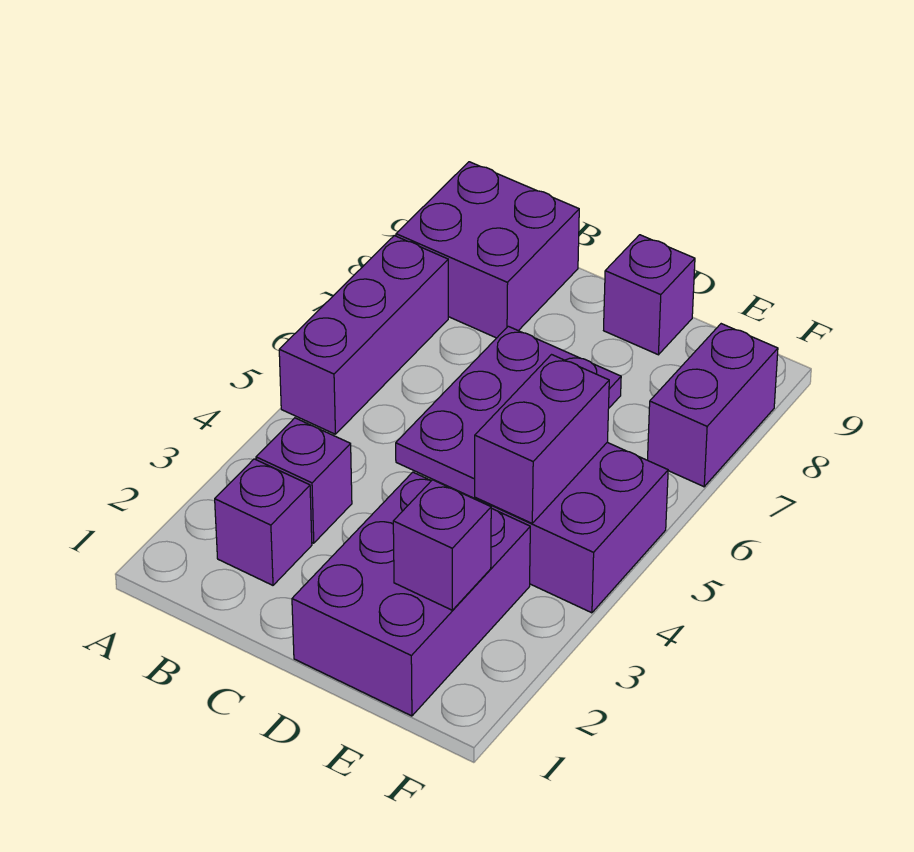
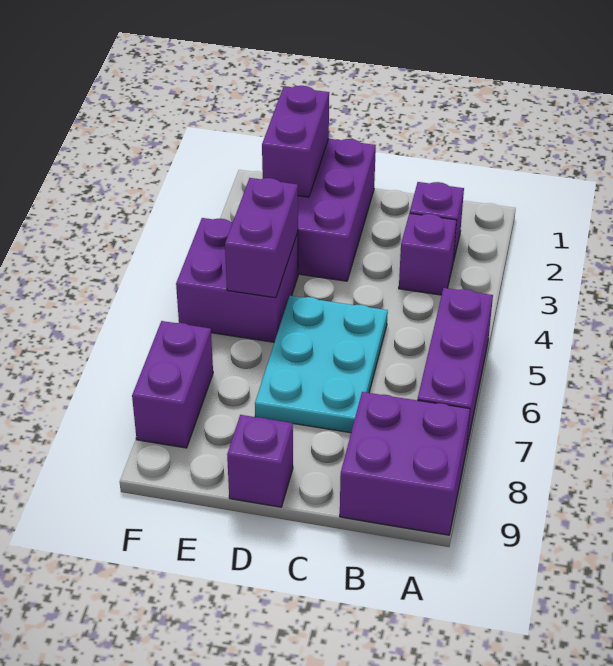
purple plate C5:D7 level 1 -> cyan plate C5:D7 level 1
purple brick E2 level 2 -> purple brick E1:E2 level 2

